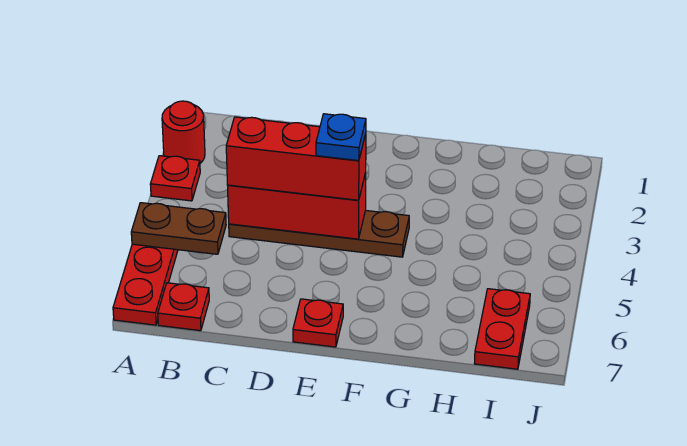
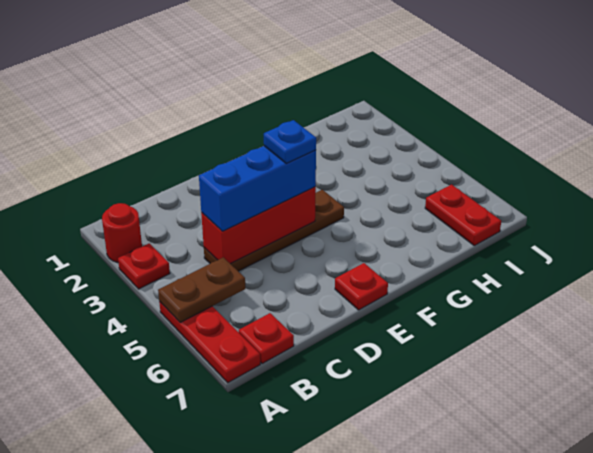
red brick C4:E4 level 3 -> blue brick C4:E4 level 3

